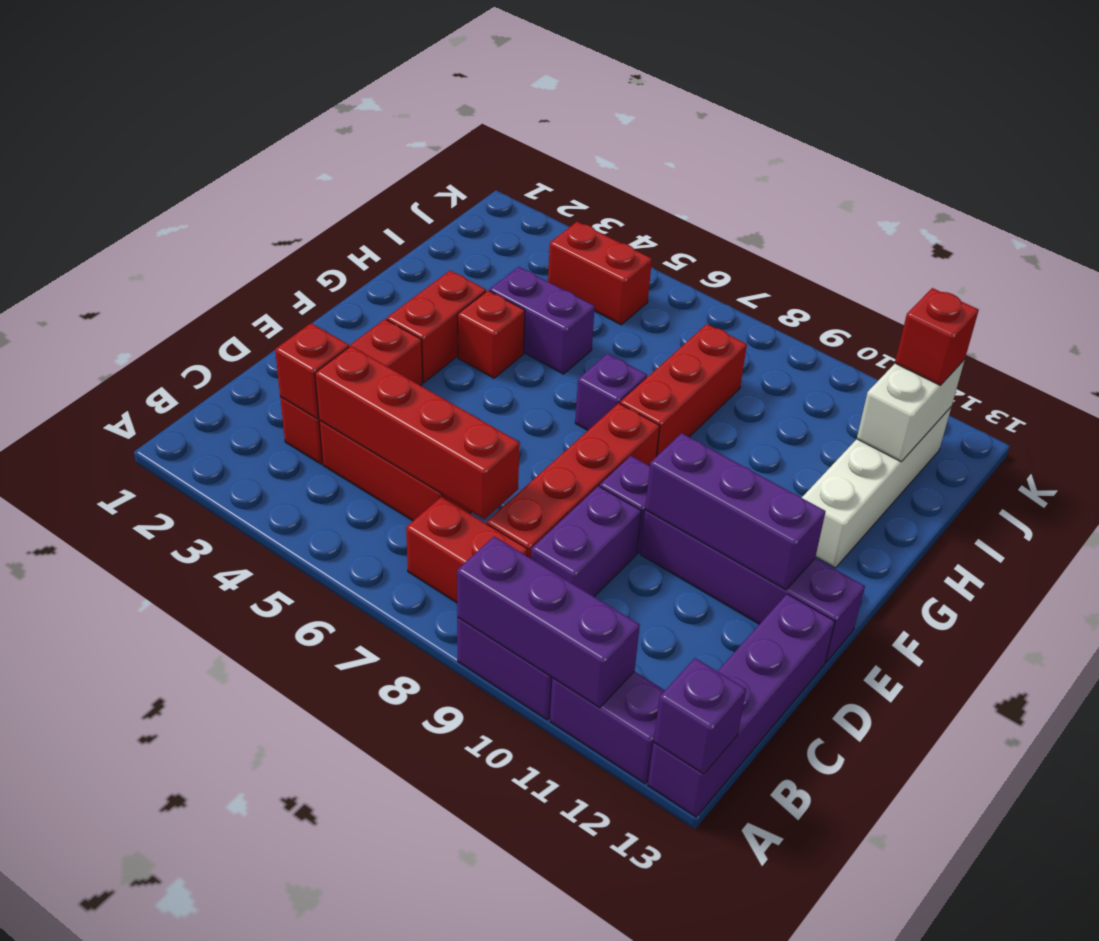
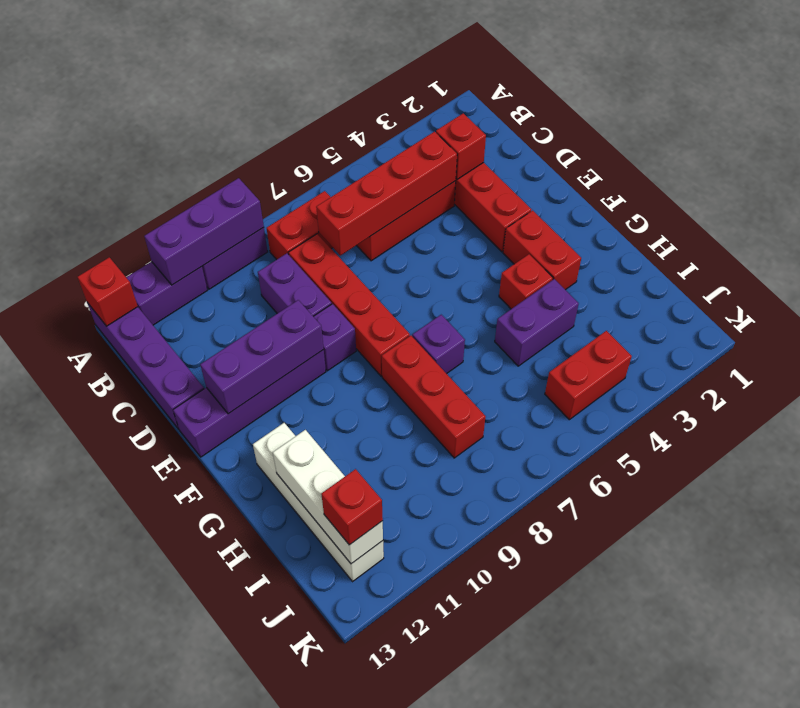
purple brick A13 level 2 -> red brick A13 level 2
white brick I12:J12 level 2 -> white brick H12:J12 level 2

